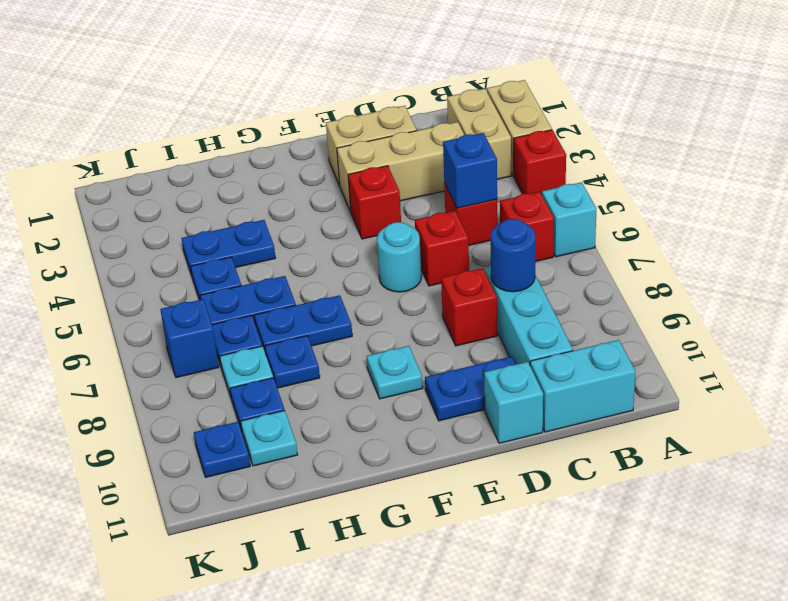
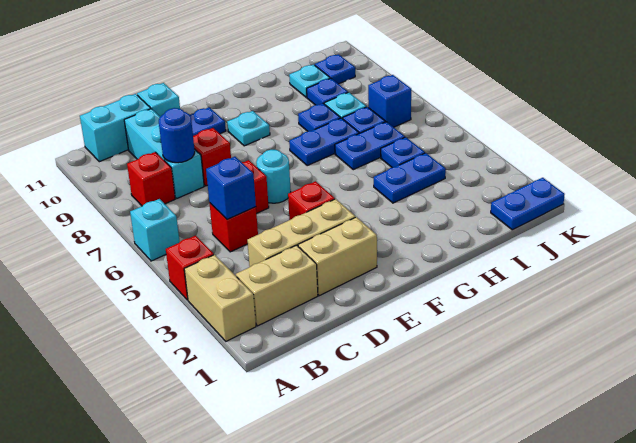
tan brick B2:B3 level 1 -> tan brick B2:C2 level 1
red brick B6 level 1 -> red brick B8 level 1
none -> blue plate J1:K1 level 1

